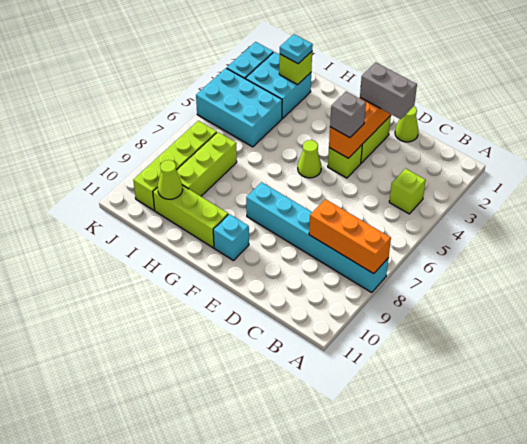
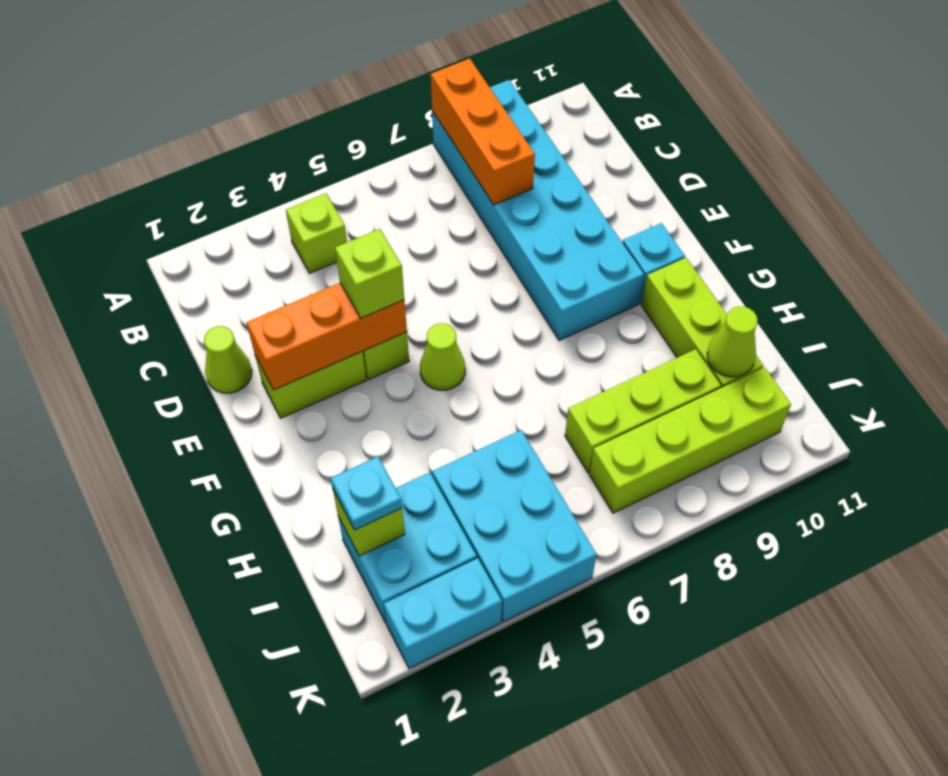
cyan brick A8:F8 level 1 -> cyan brick A8:F9 level 1
grey brick D2:E2 level 3 -> none
grey brick E4 level 3 -> lime brick E4 level 3

